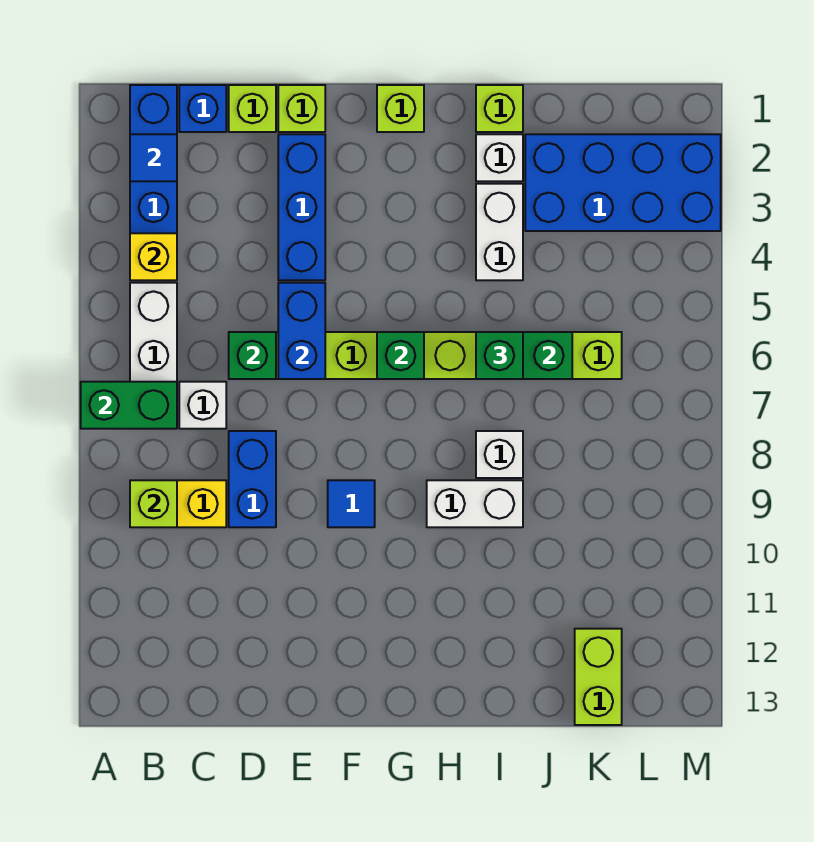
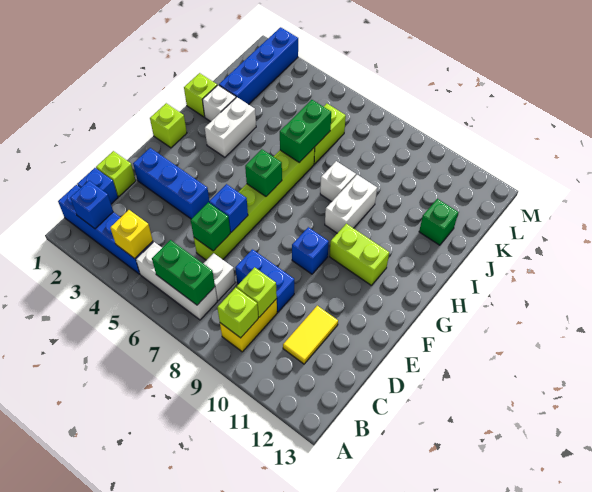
green brick A7:B7 level 2 -> green brick B6:B7 level 2
blue tile B2 level 2 -> blue brick B2 level 2
none -> yellow tile C11:D11 level 1
lime brick E1 level 1 -> lime brick C9 level 2
blue brick E5:E6 level 2 -> blue brick E6 level 2
blue tile F9 level 1 -> blue brick F9 level 1
white brick I3:I4 level 1 -> white brick H3:I3 level 1
green brick I6 level 3 -> green brick J12 level 1
blue brick J2:M3 level 1 -> blue brick J2:M2 level 1
lime brick K12:K13 level 1 -> lime brick G10:G11 level 1

